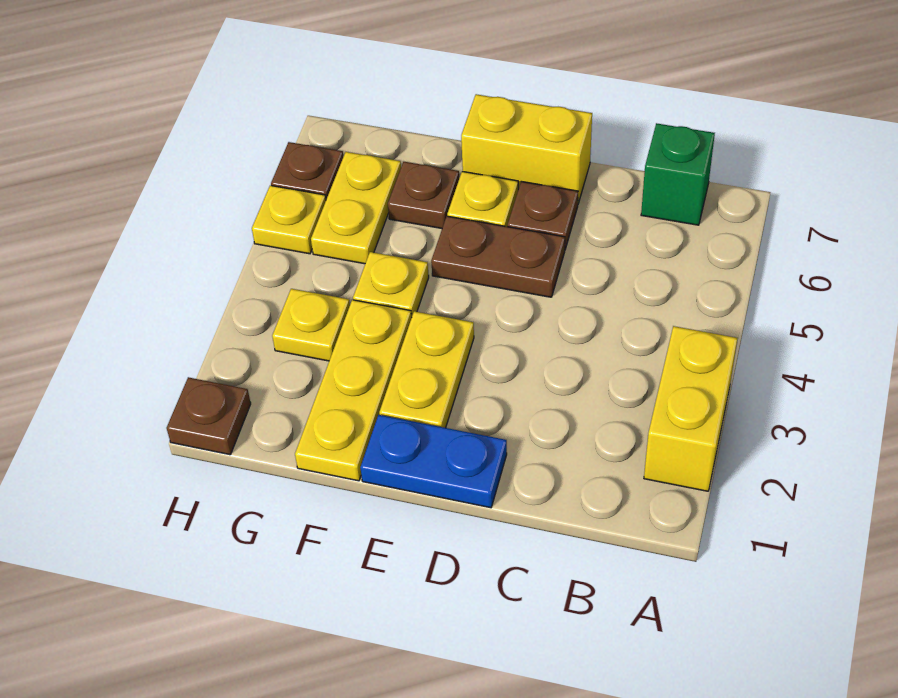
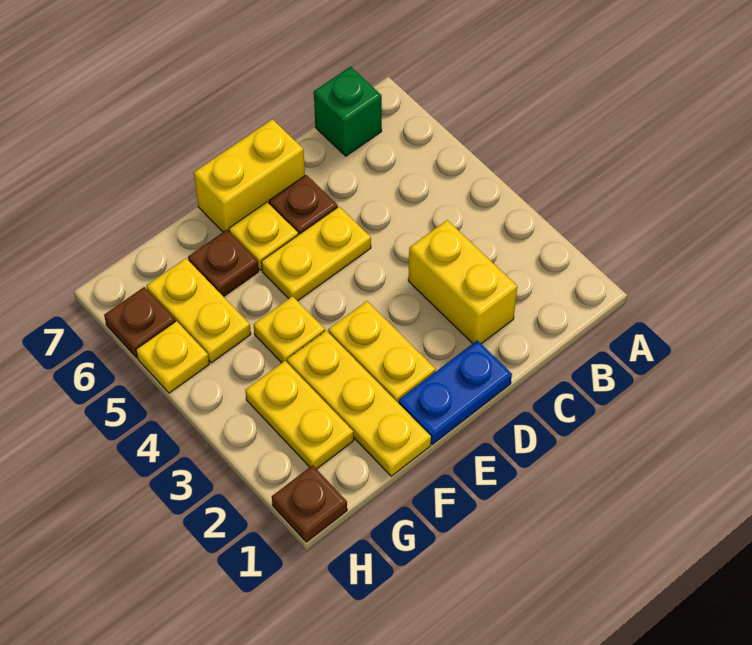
yellow brick A2:A3 level 1 -> yellow brick C2:C3 level 1
brown plate D5:E5 level 1 -> yellow plate D5:E5 level 1
yellow plate G3 level 1 -> yellow plate G2:G3 level 1

